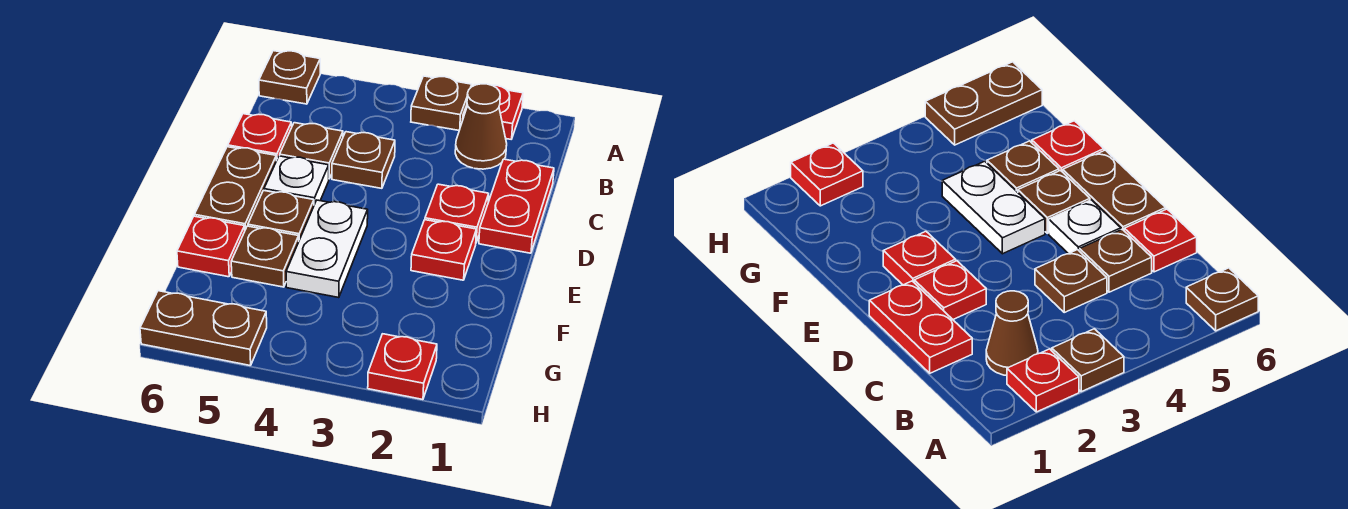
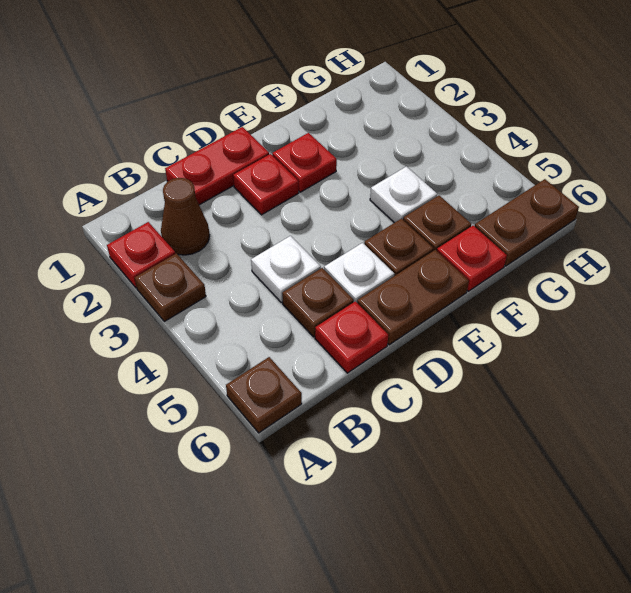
brown plate C4 level 1 -> white plate C4 level 1
white plate E4:F4 level 1 -> white plate F4 level 1
red plate H2 level 1 -> none
brown plate H5:H6 level 1 -> brown plate G6:H6 level 1

